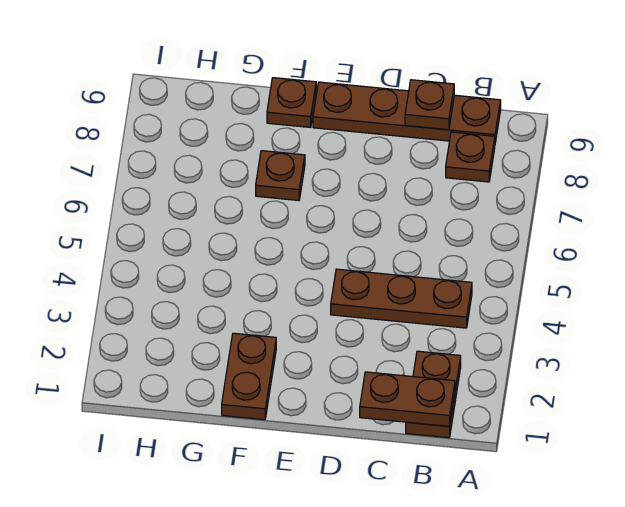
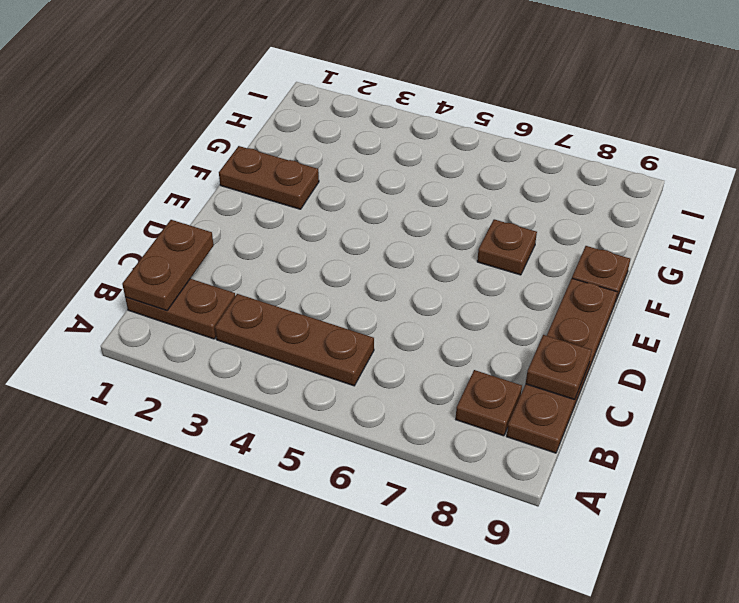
brown plate B4:D4 level 1 -> brown plate B3:B5 level 1

